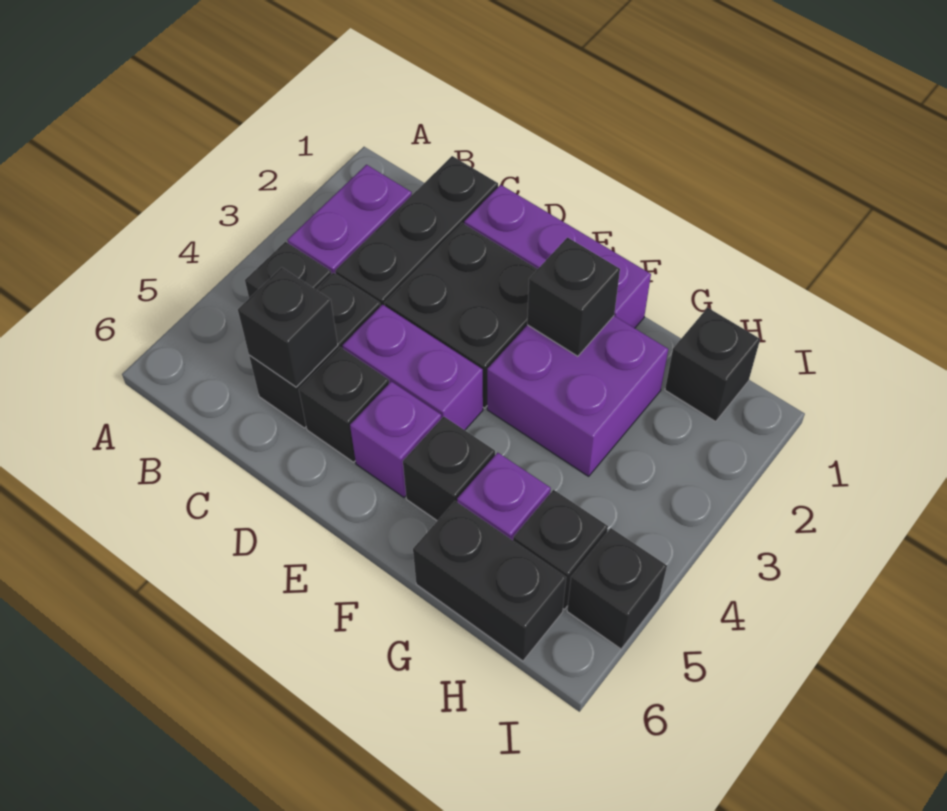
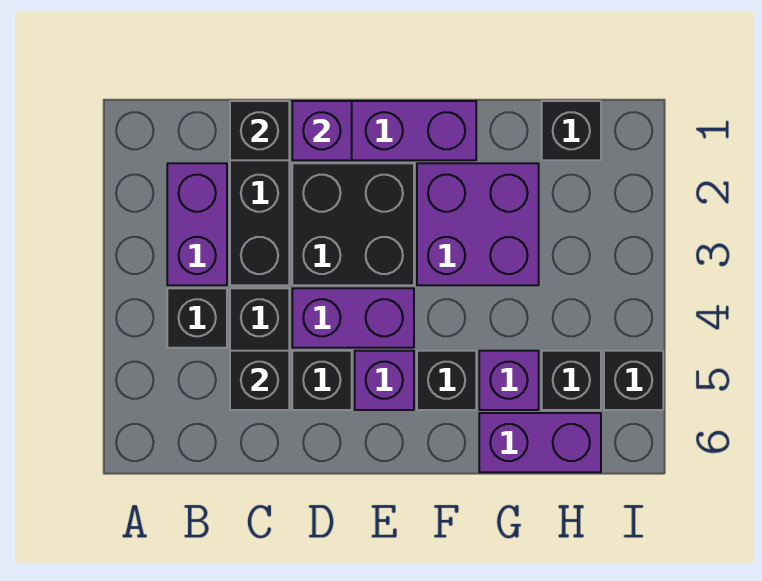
none -> purple brick D1 level 2
black brick F2 level 2 -> black brick C1 level 2
black brick G6:H6 level 1 -> purple brick G6:H6 level 1

